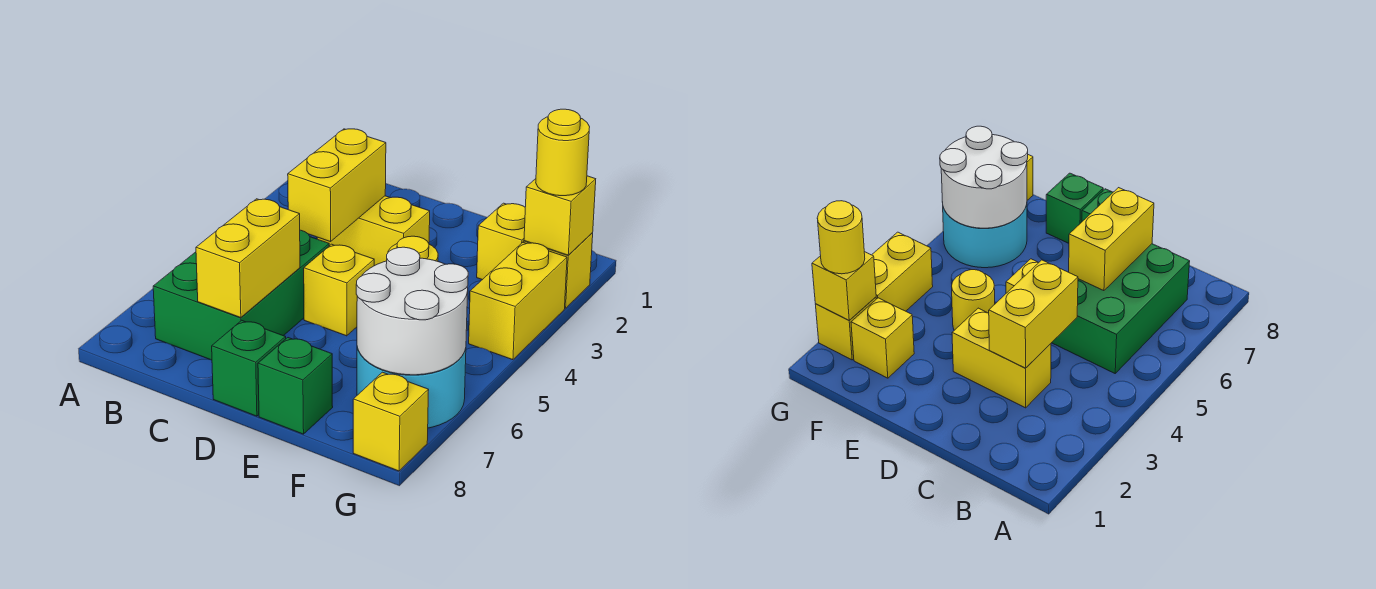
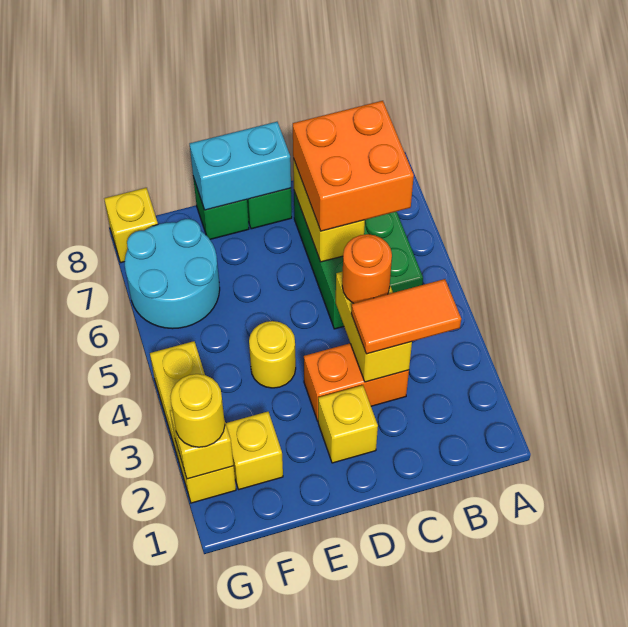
none -> orange tile B3:C3 level 3
none -> orange brick B6:C7 level 3
yellow brick C3:D3 level 1 -> orange brick C3:D3 level 1
none -> orange round brick C4 level 3
yellow brick D5 level 1 -> yellow brick D2 level 1
none -> cyan brick D8:E8 level 2
white round brick F6:G7 level 2 -> none

